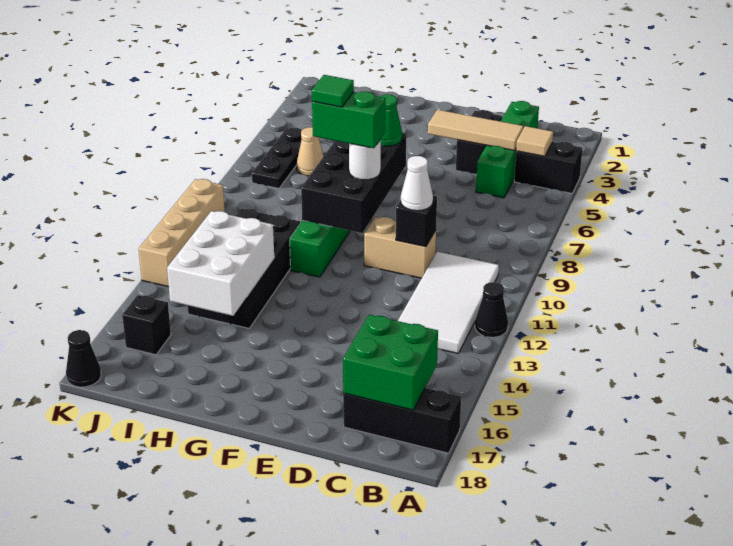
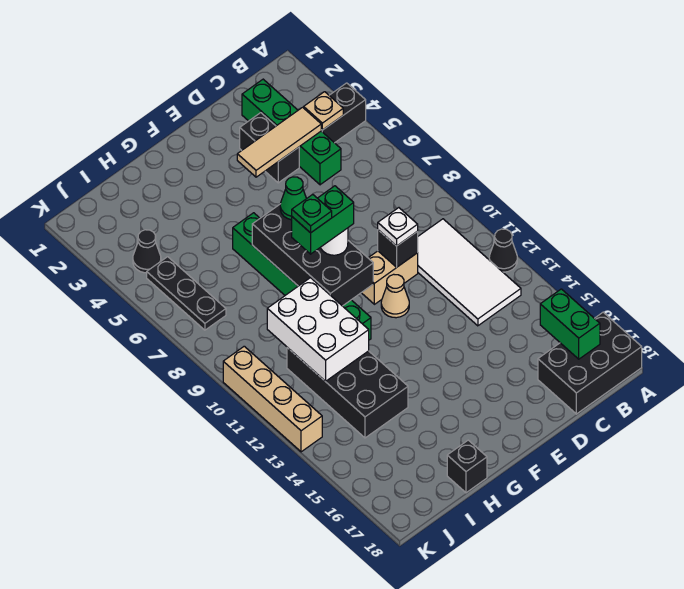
black brick A17:C17 level 1 -> black brick A17:C18 level 1
tan tile B4 level 2 -> tan plate B4 level 2
green brick B16:C17 level 2 -> green brick B16:B17 level 2
white cone D10 level 3 -> white plate D10 level 3
green tile G9 level 5 -> green plate G9 level 5
white brick H13:I15 level 2 -> white brick H10:I12 level 2
tan cone I6 level 1 -> tan cone E11 level 1
black brick J16 level 1 -> black brick H18 level 1
black cone K18 level 1 -> black cone J4 level 1

